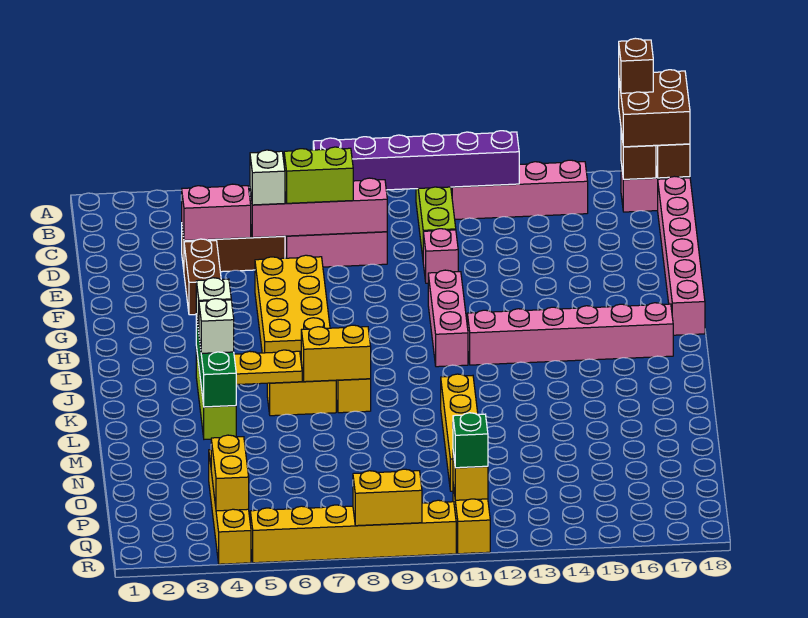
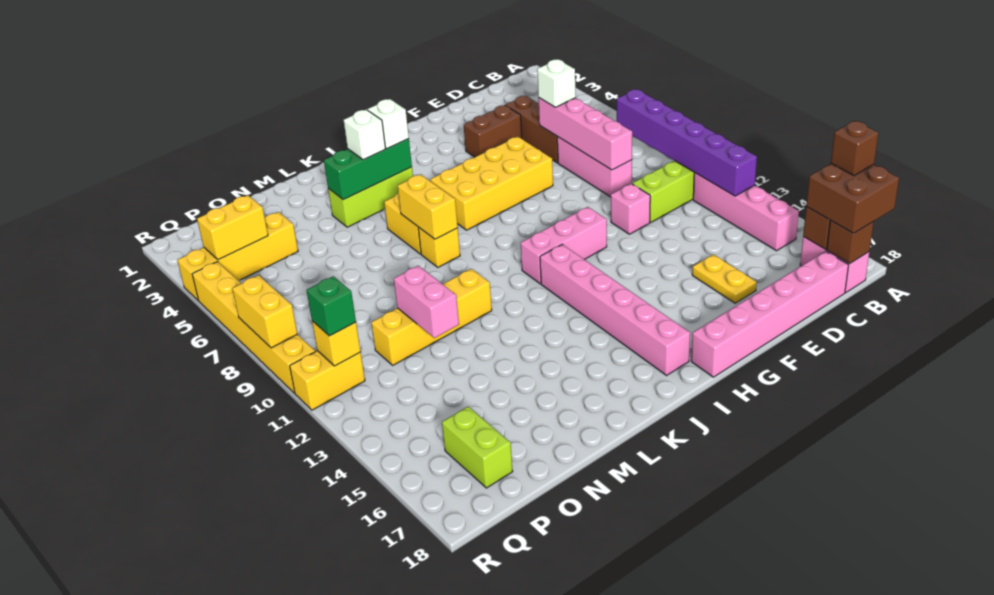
pink brick D4:D5 level 2 -> pink brick N11:N12 level 2
lime brick D7:D8 level 3 -> lime brick P16:P17 level 1
yellow plate K5:K6 level 2 -> yellow plate E15:E16 level 1

